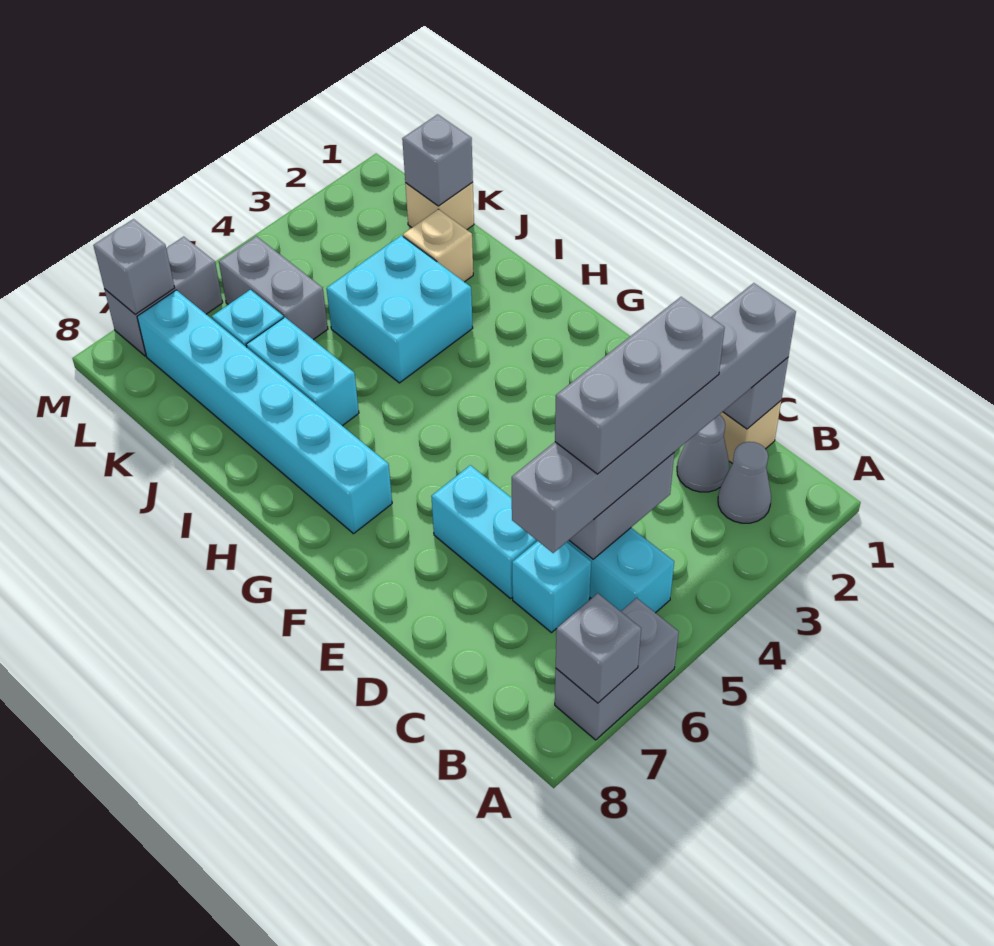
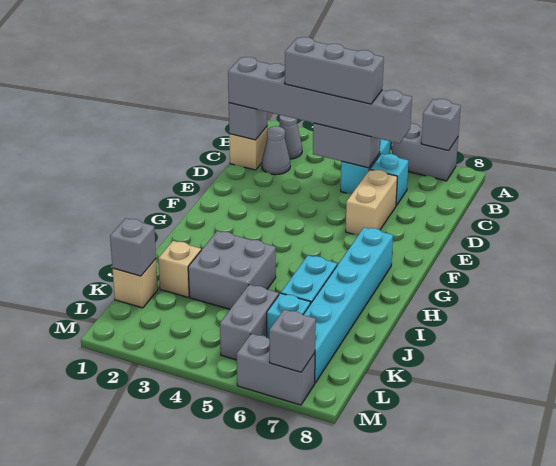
cyan brick D6:E6 level 1 -> tan brick D6:E6 level 1
cyan brick I3:J4 level 1 -> grey brick I3:J4 level 1

